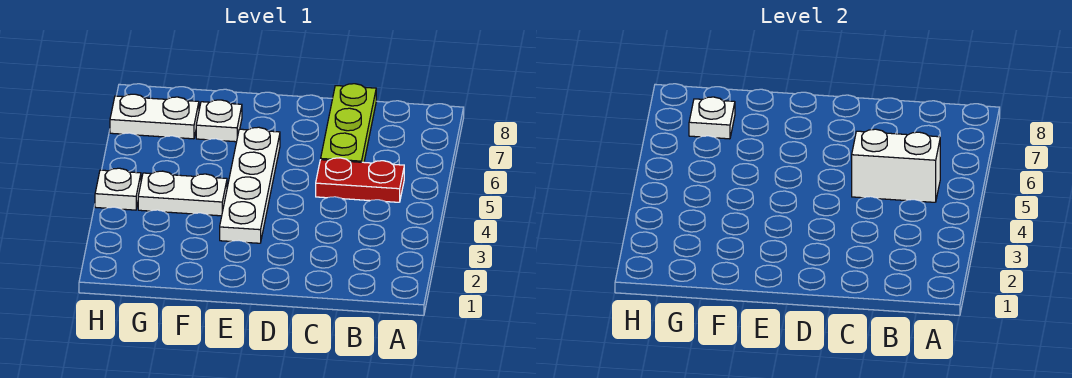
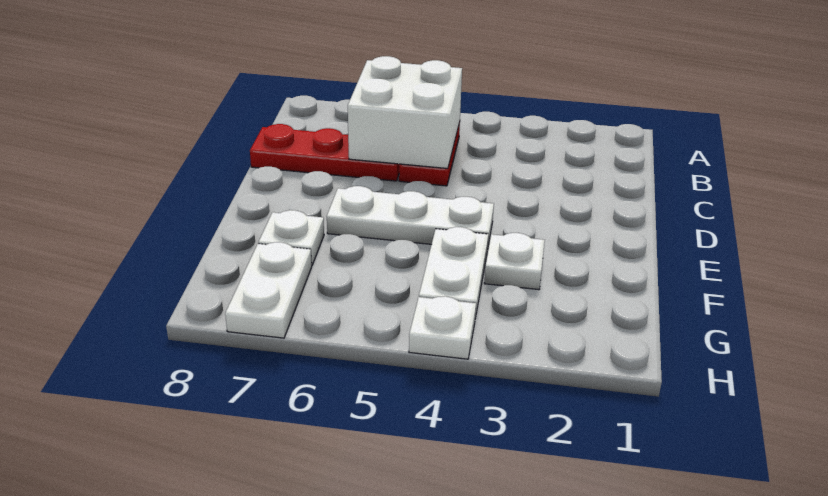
white brick B5:C5 level 2 -> white brick B5:C6 level 2
lime plate C6:C8 level 1 -> red plate C6:C8 level 1
white plate E3:E6 level 1 -> white plate E4:E6 level 1
white plate G7 level 2 -> white plate F3 level 1

